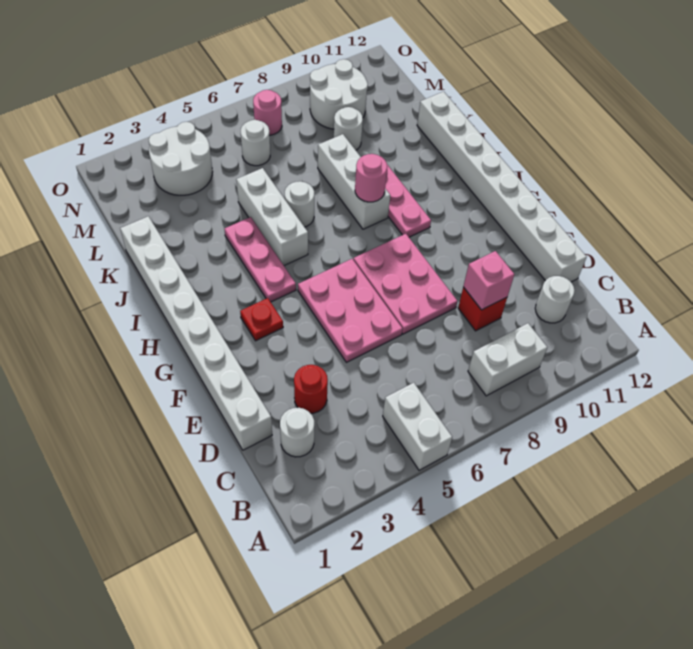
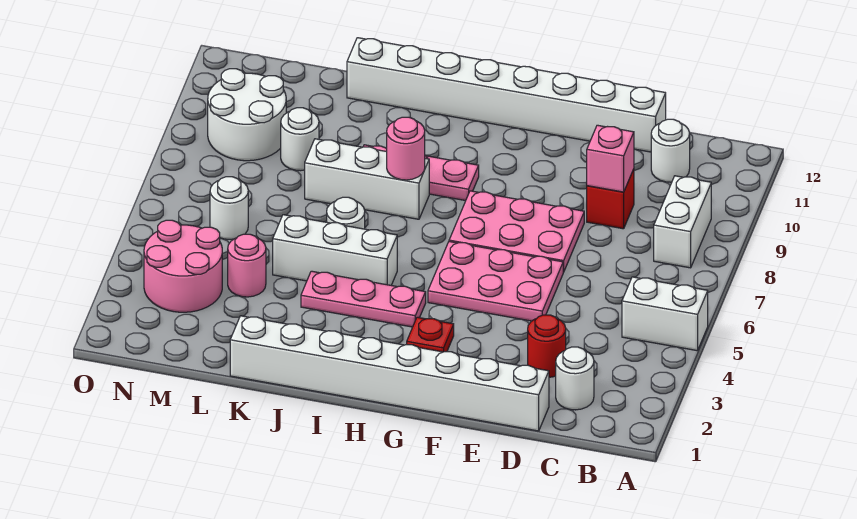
white round brick M3:N4 level 1 -> pink round brick M3:N4 level 1
pink round brick N7 level 1 -> pink round brick L4 level 1

